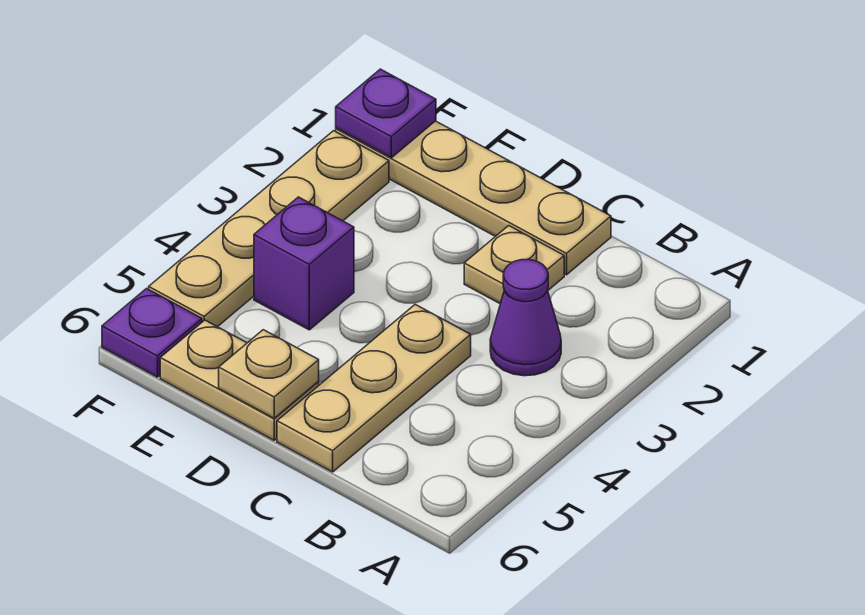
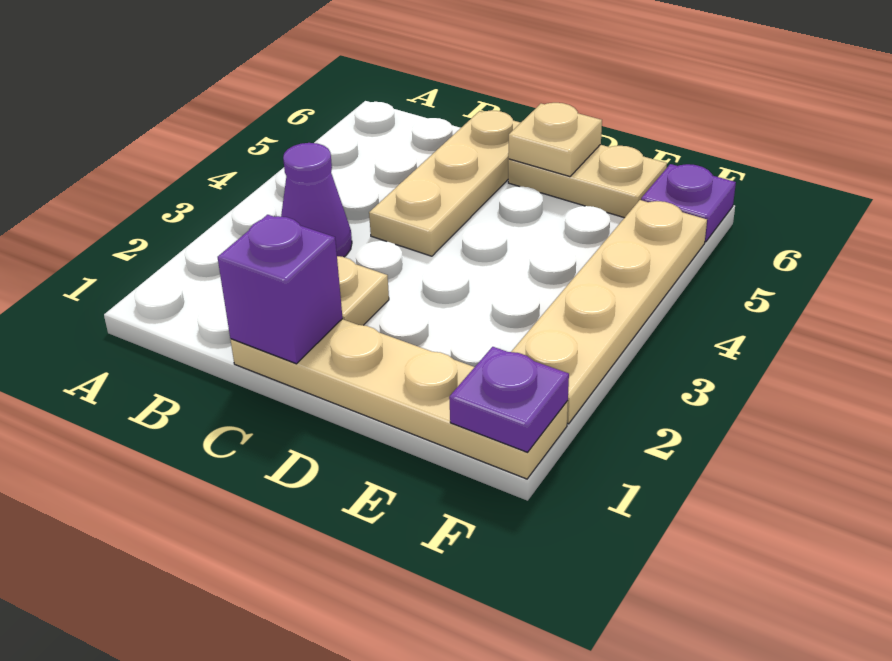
purple brick E4 level 1 -> purple brick C1 level 2

